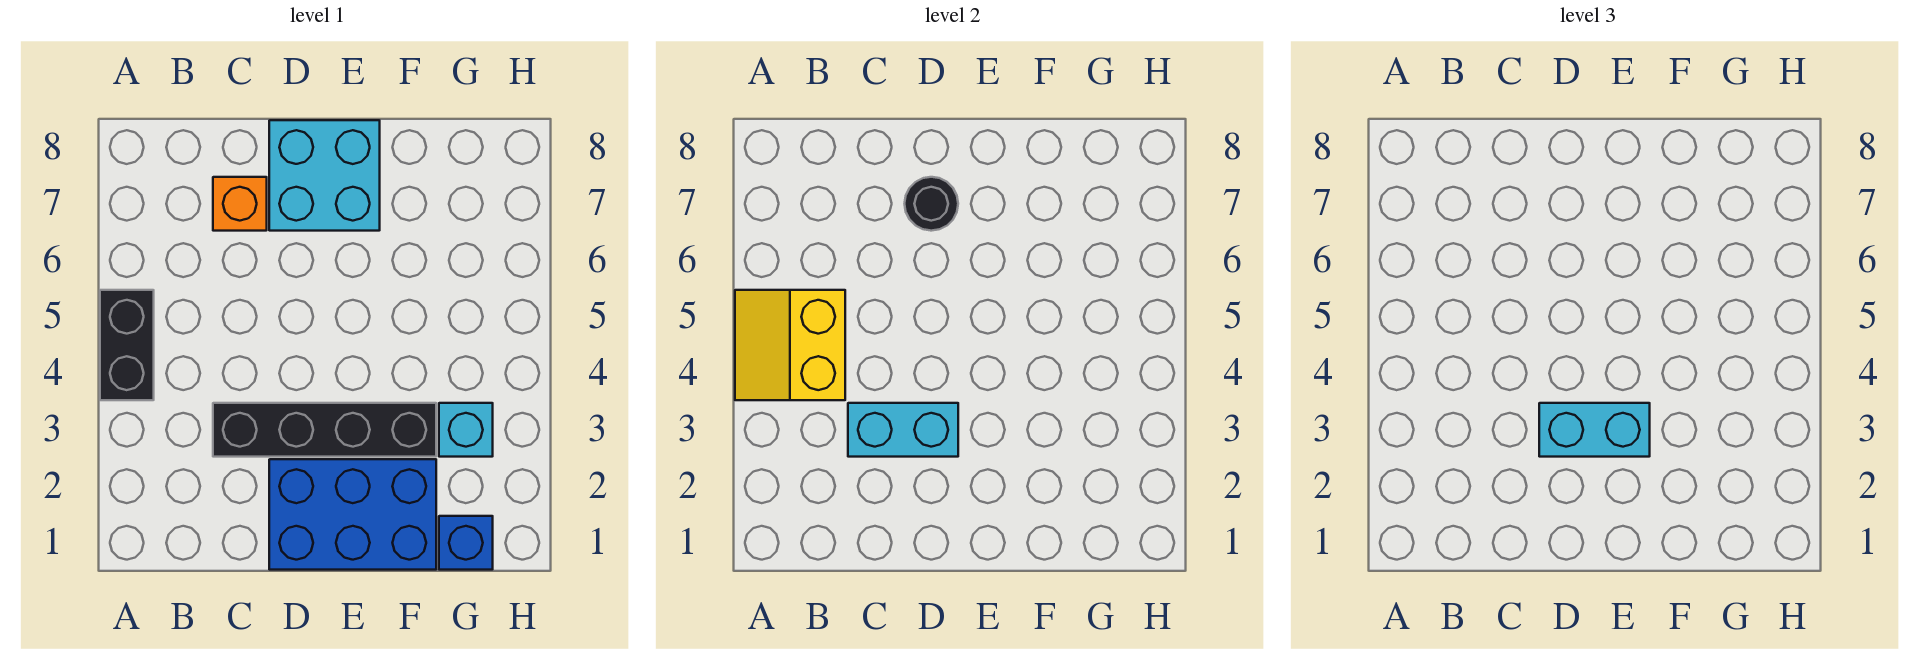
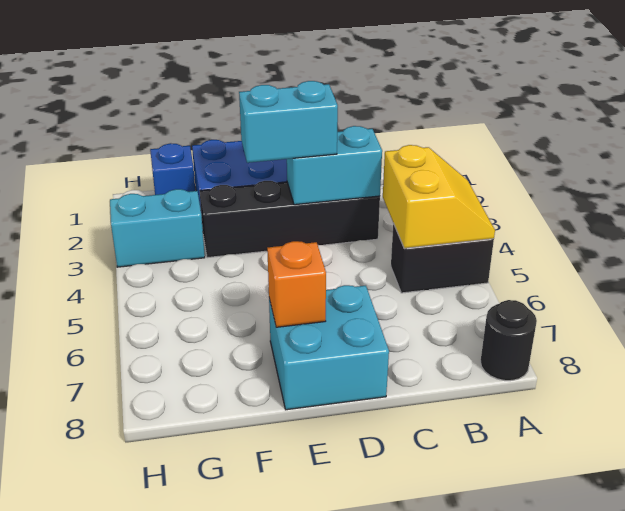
black brick A4:A5 level 1 -> black brick A5:B5 level 1
orange brick C7 level 1 -> orange brick E7 level 2
black round brick D7 level 2 -> black round brick A8 level 1
cyan brick G3 level 1 -> cyan brick G3:H3 level 1

